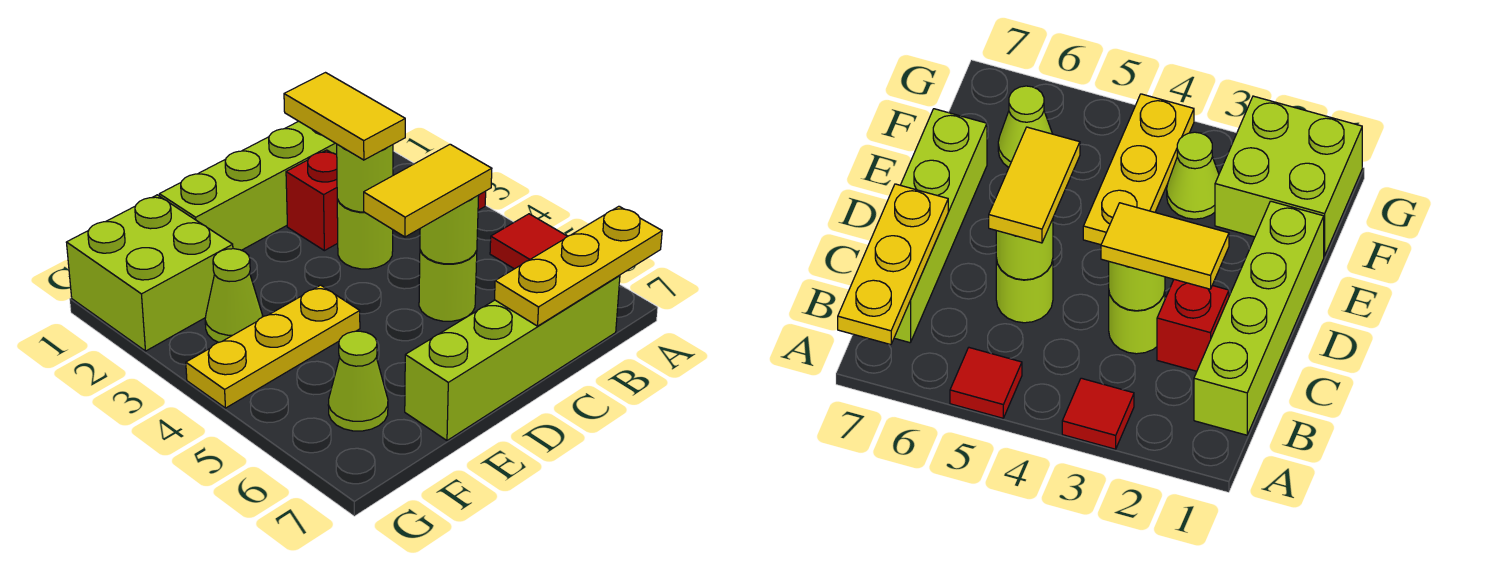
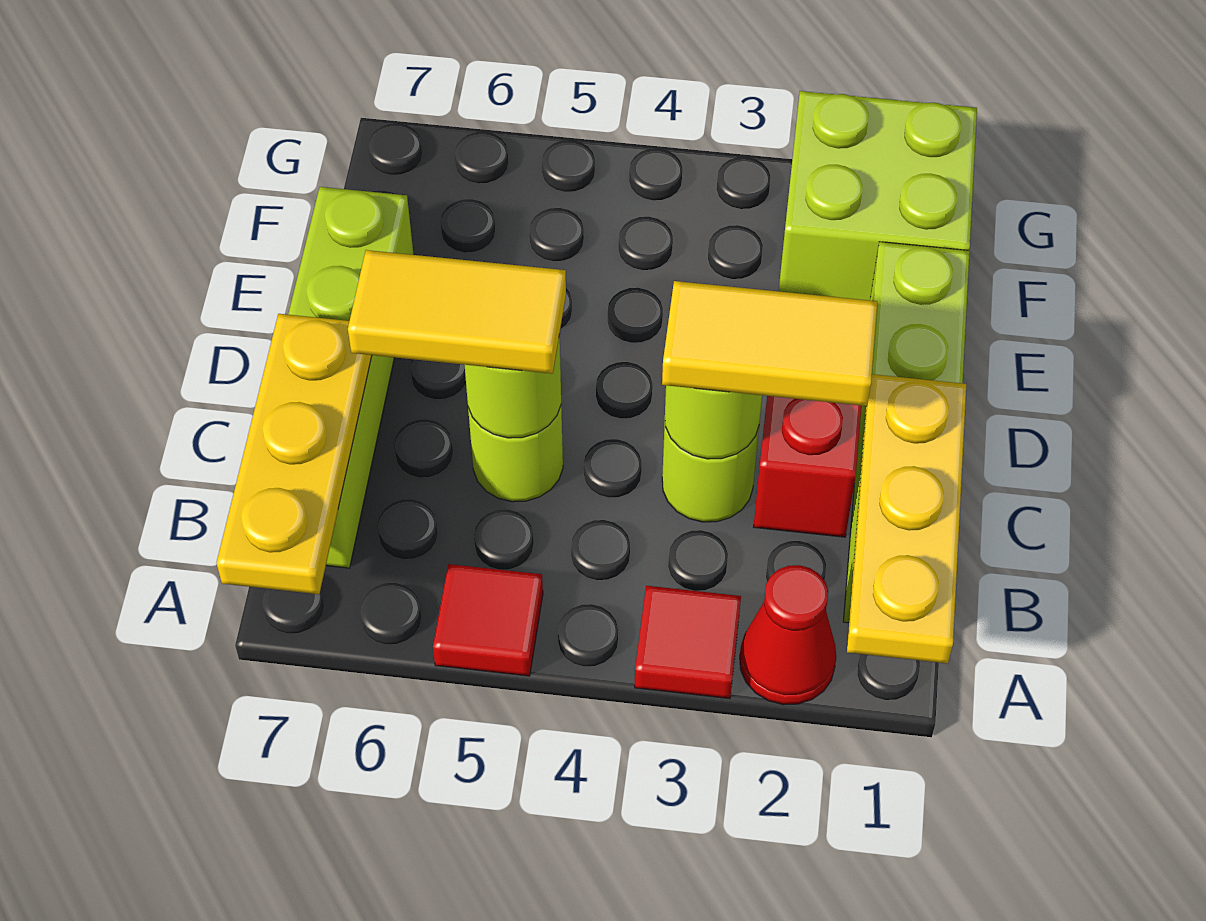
none -> red cone A2 level 1
yellow tile C5:D5 level 3 -> yellow tile C5:C6 level 3
yellow plate E4:G4 level 1 -> yellow plate A1:C1 level 2
lime cone F3 level 1 -> none
lime cone F6 level 1 -> none

